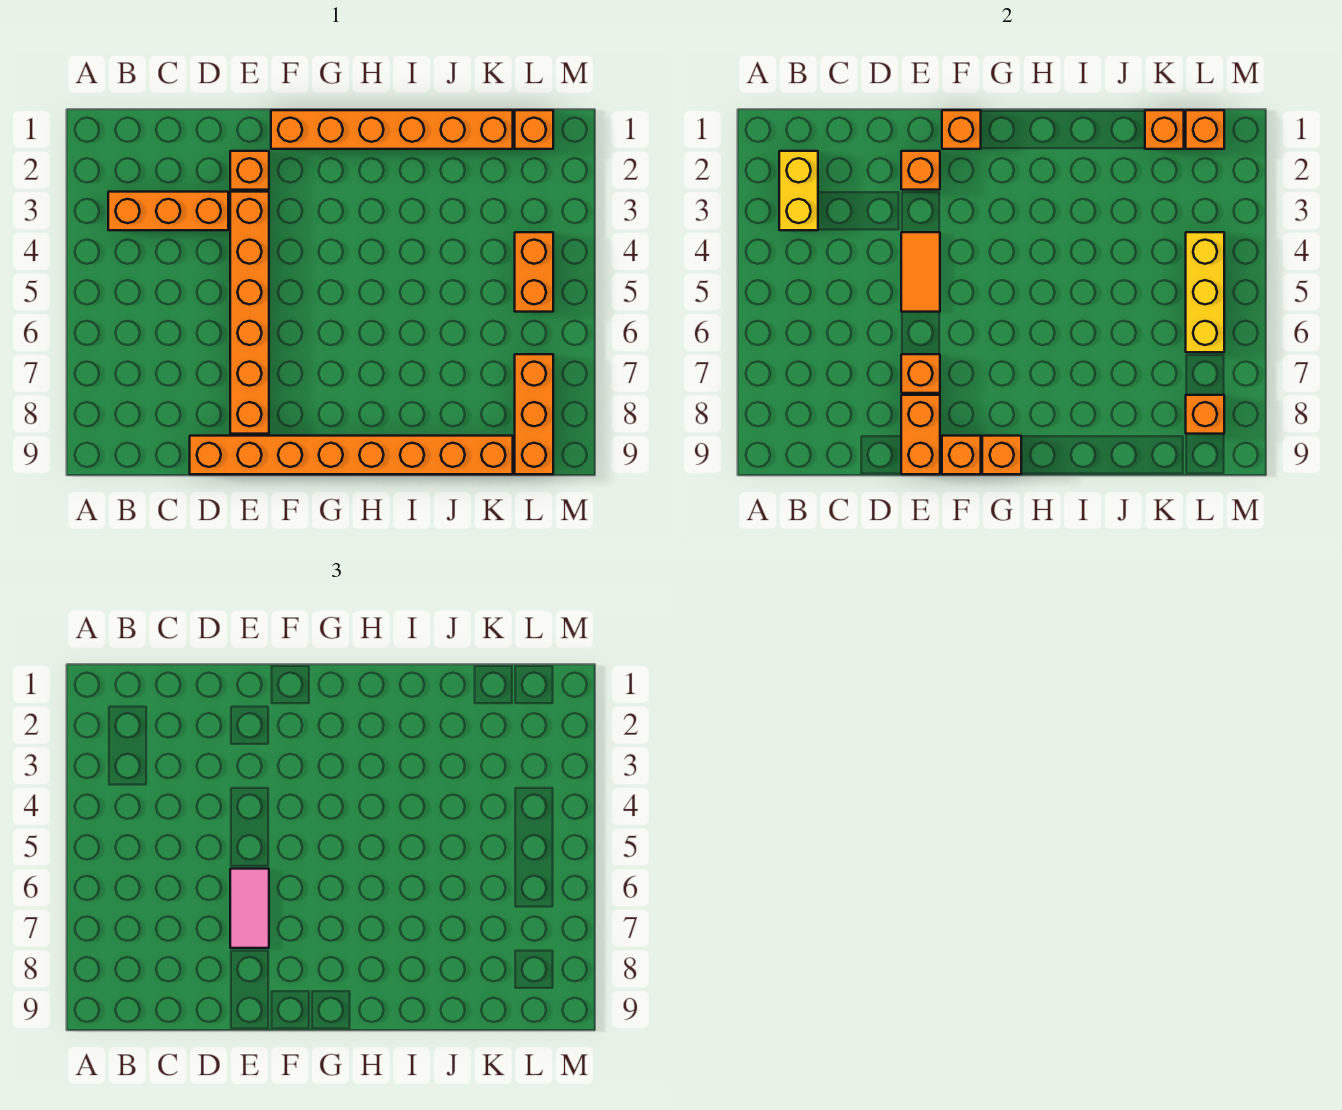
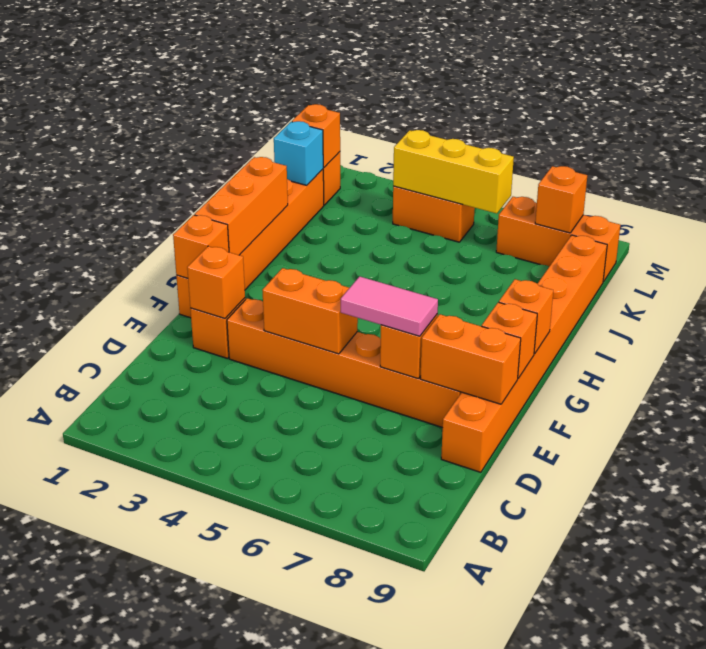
yellow brick B2:B3 level 2 -> none
orange brick B3:D3 level 1 -> orange brick G1:I1 level 2
orange tile E4:E5 level 2 -> orange brick E4:E5 level 2
orange brick K1 level 2 -> cyan brick K1 level 2

